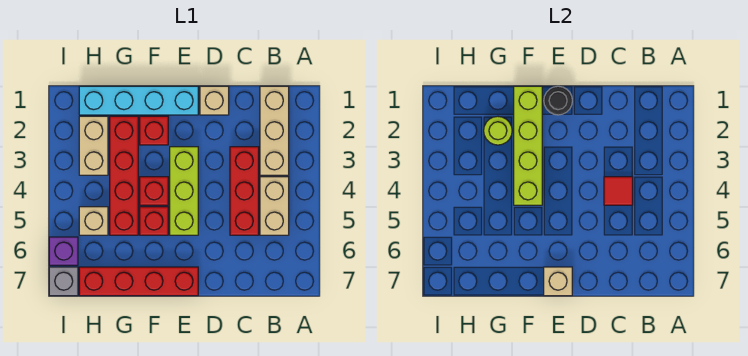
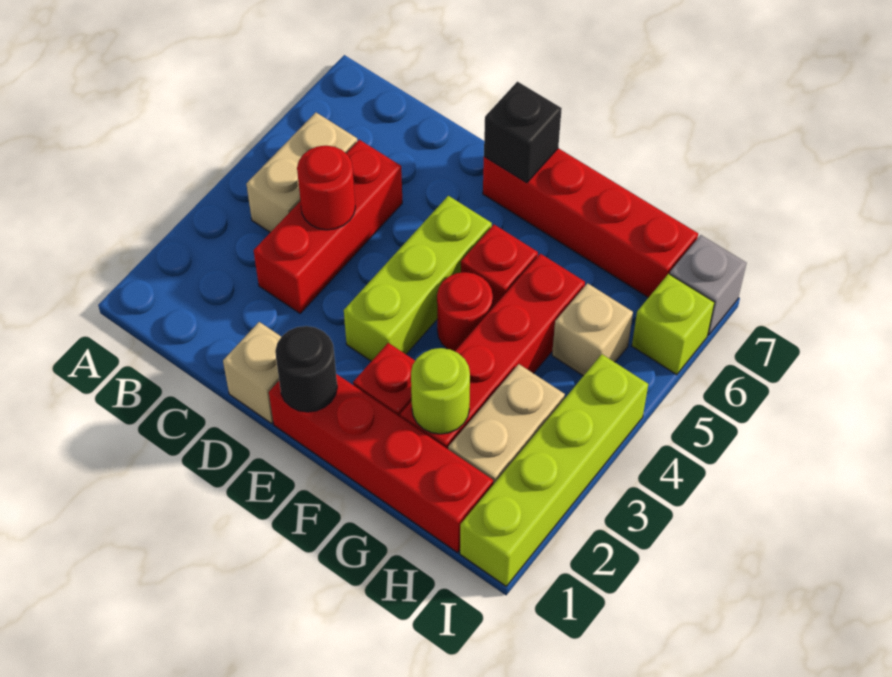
tan brick B1:B3 level 1 -> none
red tile C4 level 2 -> red round brick C4 level 2
cyan brick E1:H1 level 1 -> red brick E1:H1 level 1
tan brick E7 level 2 -> black brick E7 level 2
lime brick F1:F4 level 2 -> lime brick I1:I4 level 1
red brick F4 level 1 -> red round brick F4 level 1
purple brick I6 level 1 -> lime brick I6 level 1

